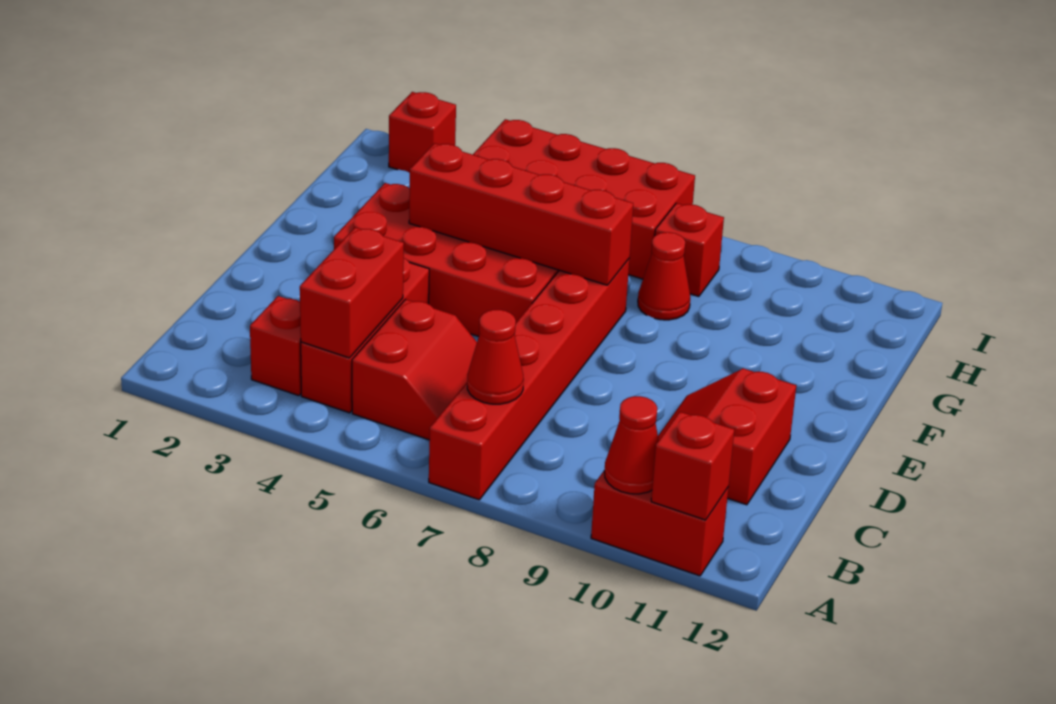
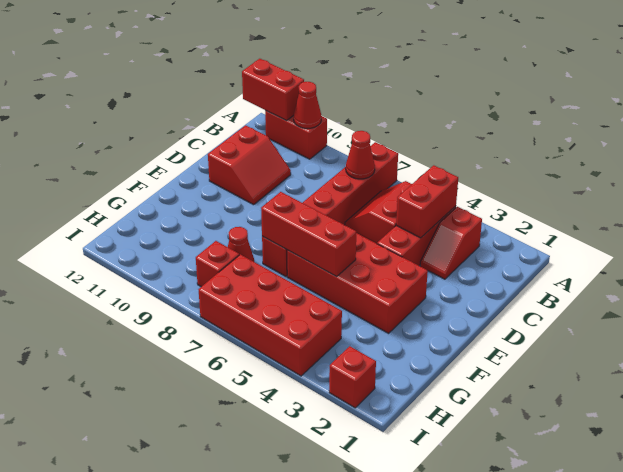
red brick A11 level 2 -> red brick A11:A12 level 2
red brick F4:F7 level 2 -> red brick F5:F7 level 2

